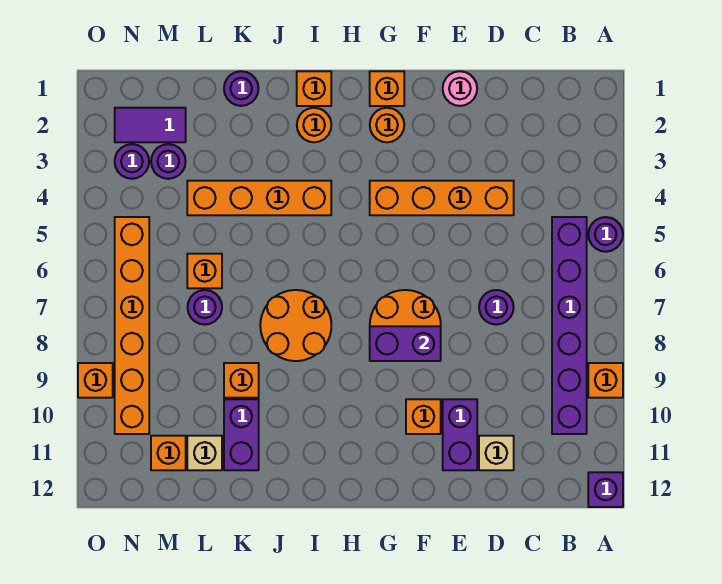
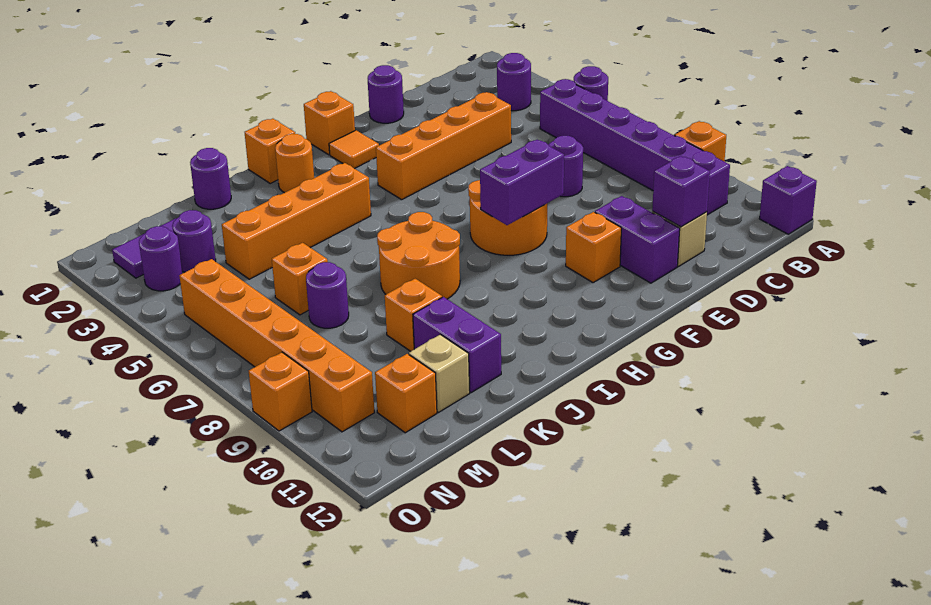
none -> purple round brick B3 level 1
none -> purple brick D11 level 2
pink round brick E1 level 1 -> purple round brick E1 level 1
orange round brick G2 level 1 -> orange tile G2 level 1

